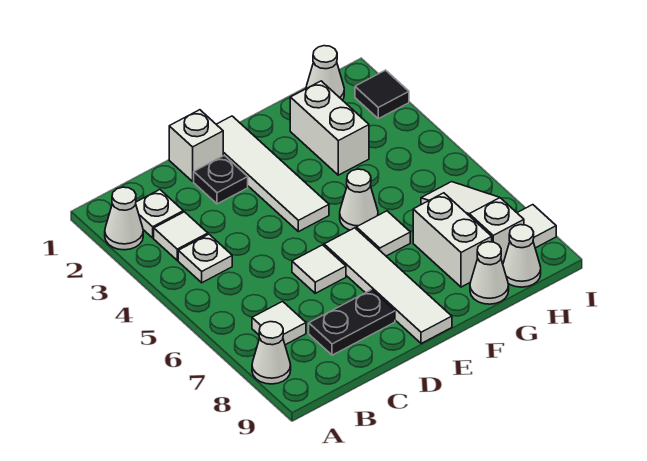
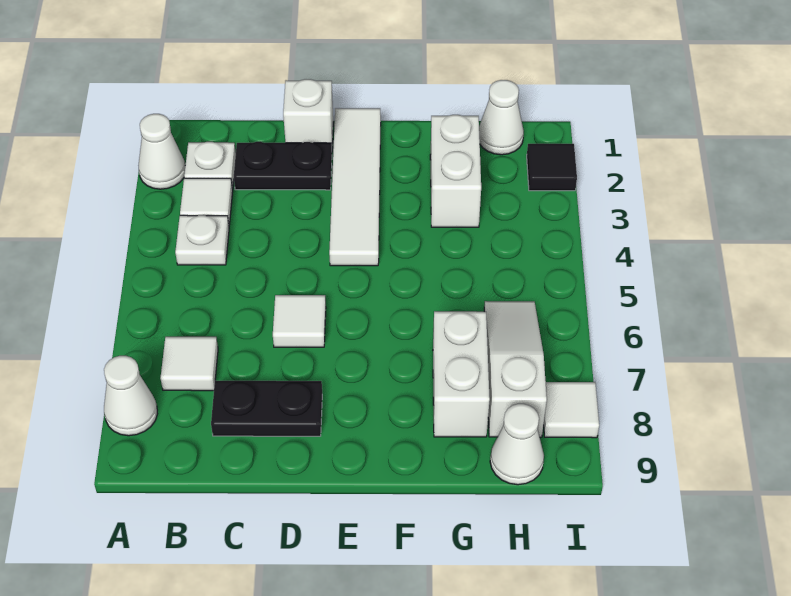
black plate D2 level 1 -> black plate C2:D2 level 1
white tile E6:E9 level 1 -> none
white cone F5 level 1 -> none
white tile F6 level 1 -> none
white cone G9 level 1 -> none

